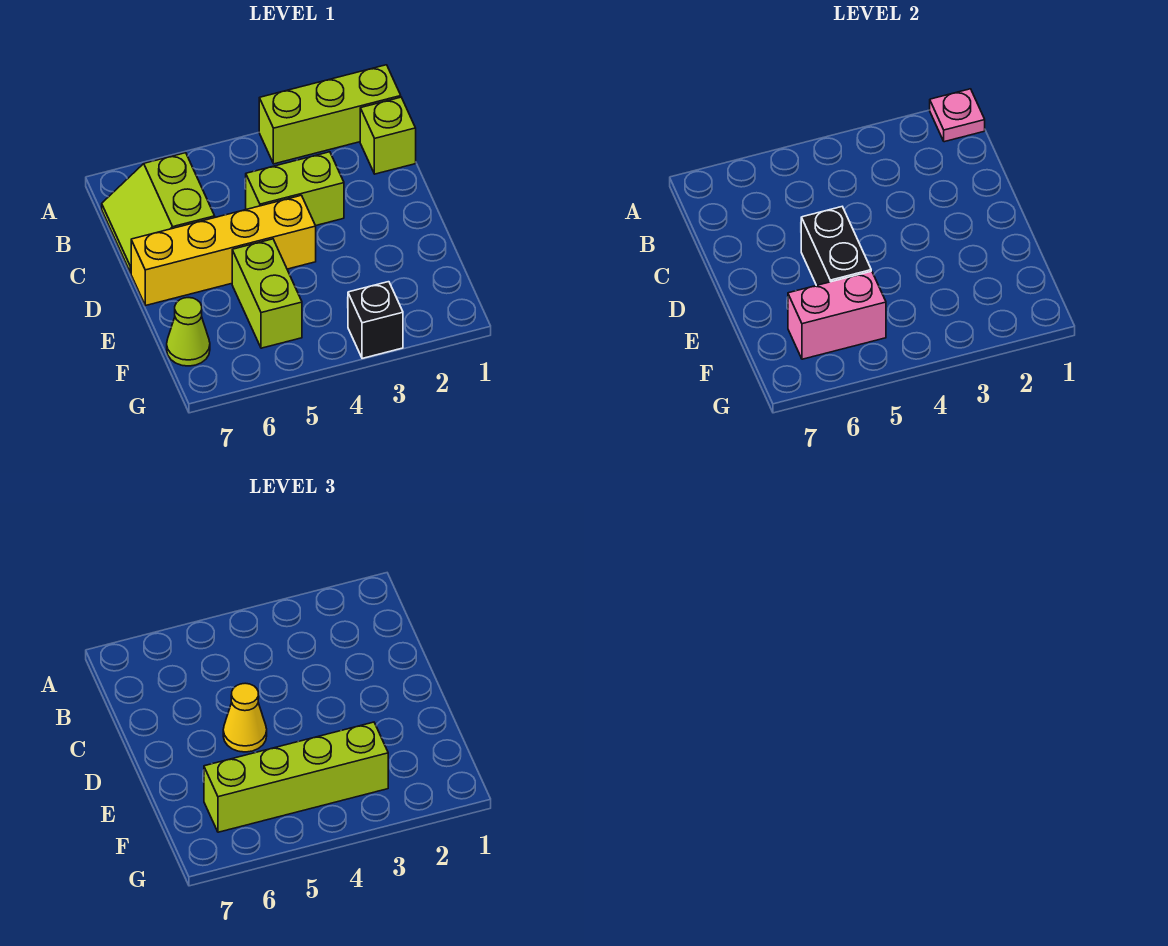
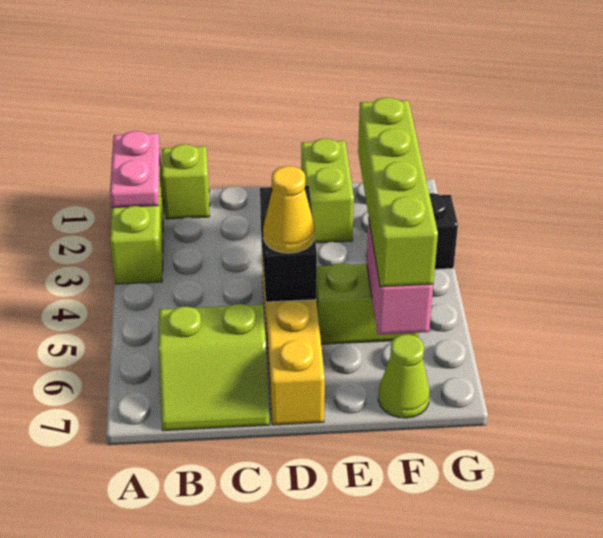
pink plate A1 level 2 -> pink plate A1:A2 level 2
lime brick C3:C4 level 1 -> lime brick E1:E2 level 1
black brick D5:E5 level 2 -> black brick D4:D5 level 2

